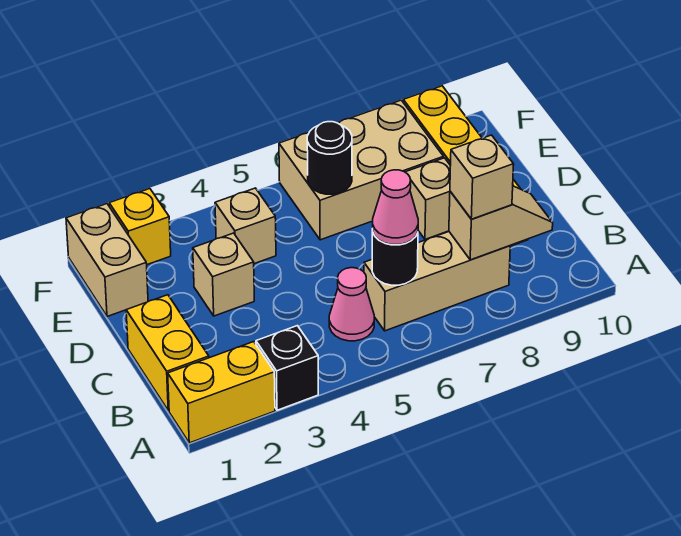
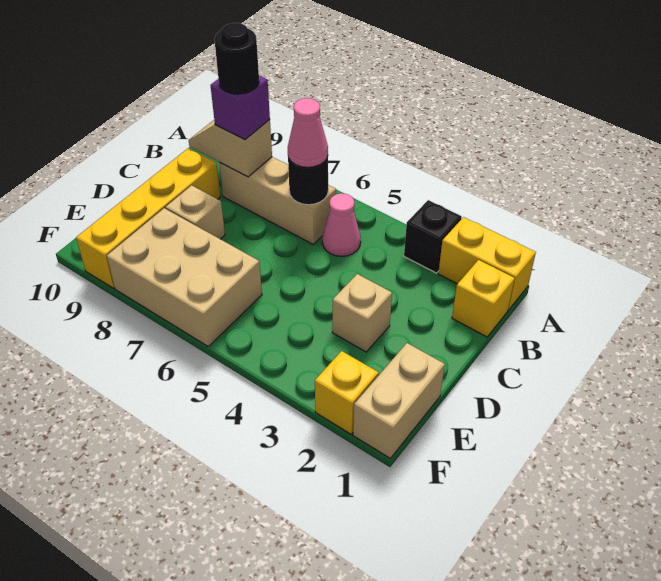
yellow brick B1:C1 level 1 -> yellow brick B1 level 1
tan brick B8 level 3 -> purple brick B8 level 3
tan brick E4 level 1 -> none
black round brick E6 level 2 -> black round brick B8 level 4

